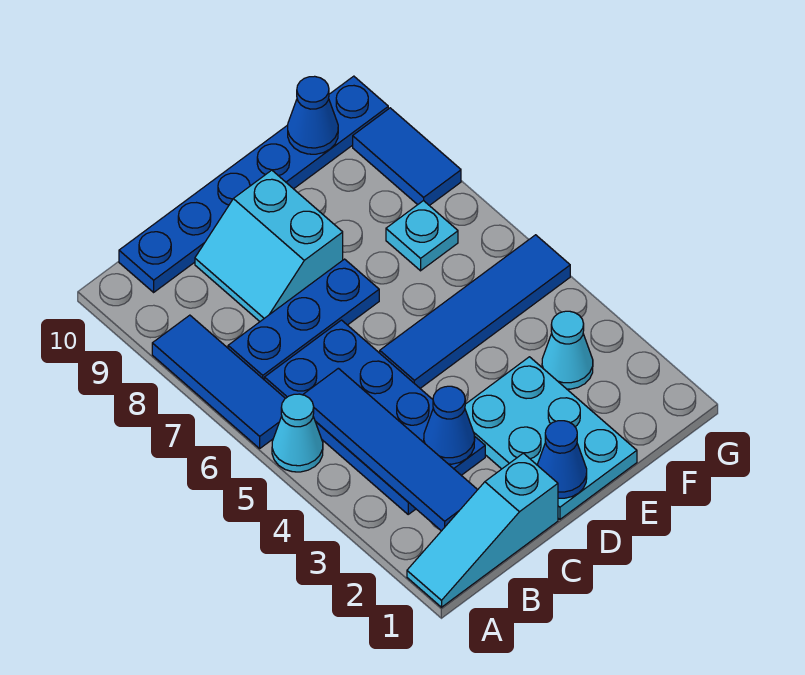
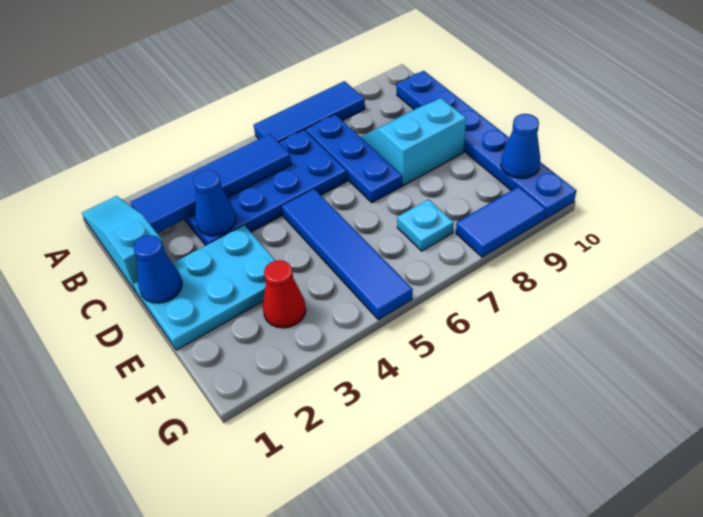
cyan cone A5 level 1 -> none
cyan cone F3 level 1 -> red cone F3 level 1

